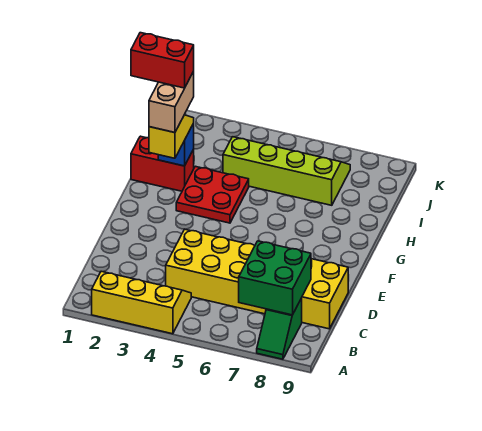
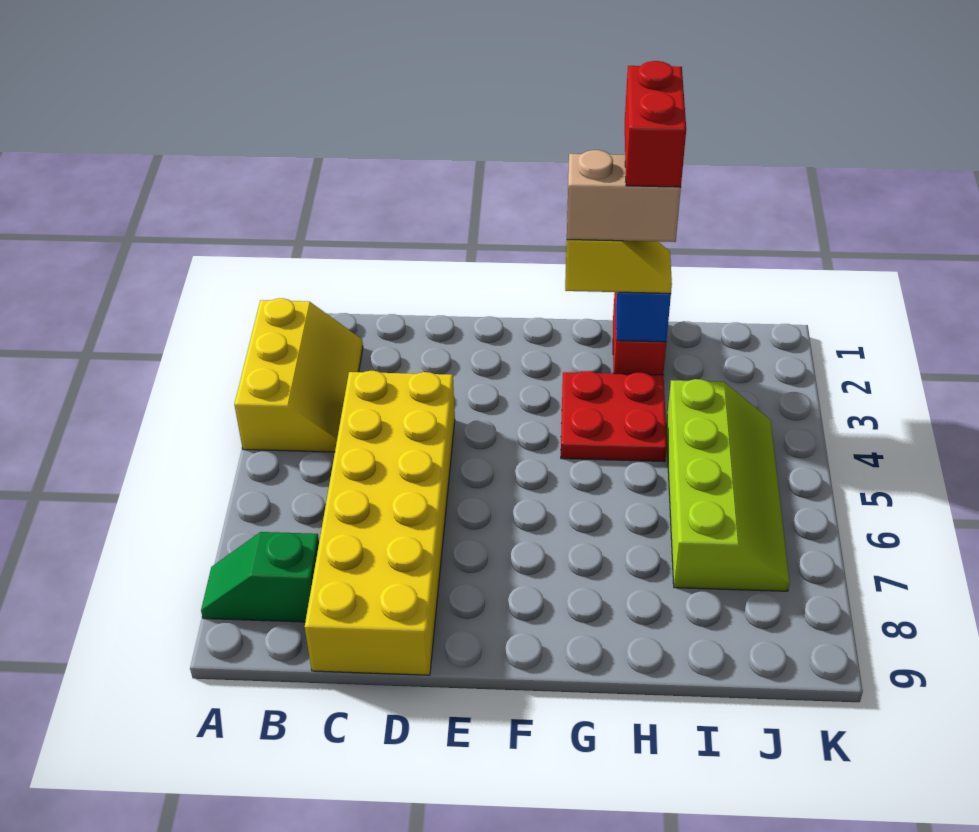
green brick B7:C8 level 2 -> none

